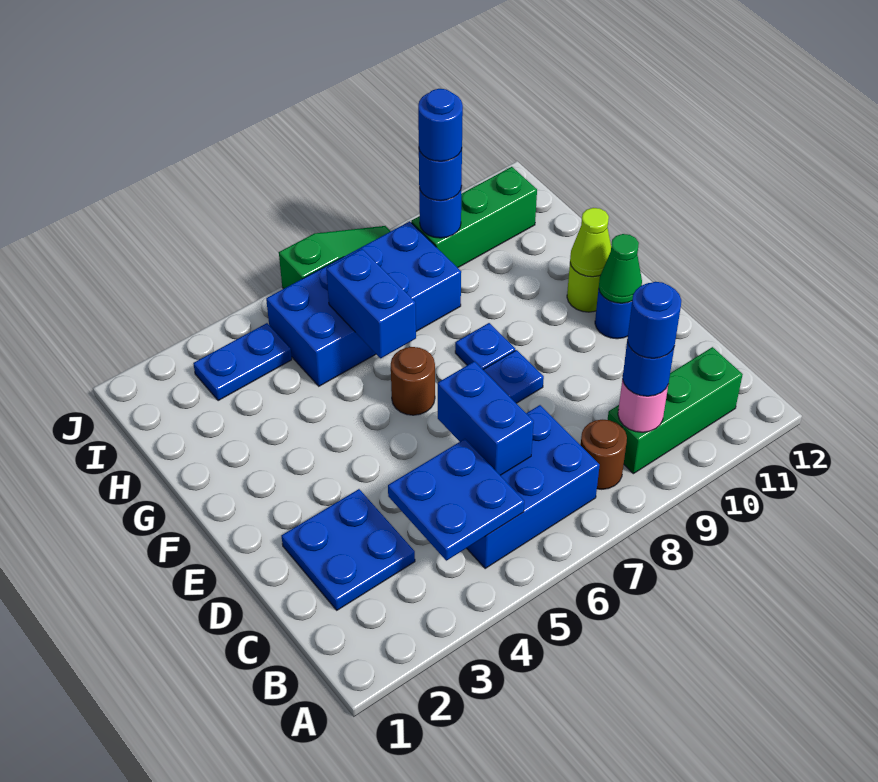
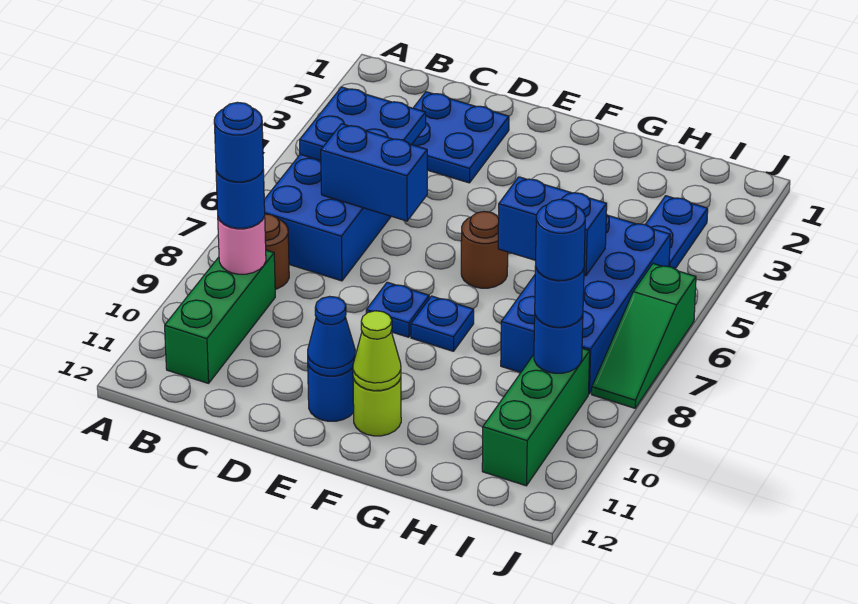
green cone E11 level 2 -> blue cone E11 level 2

